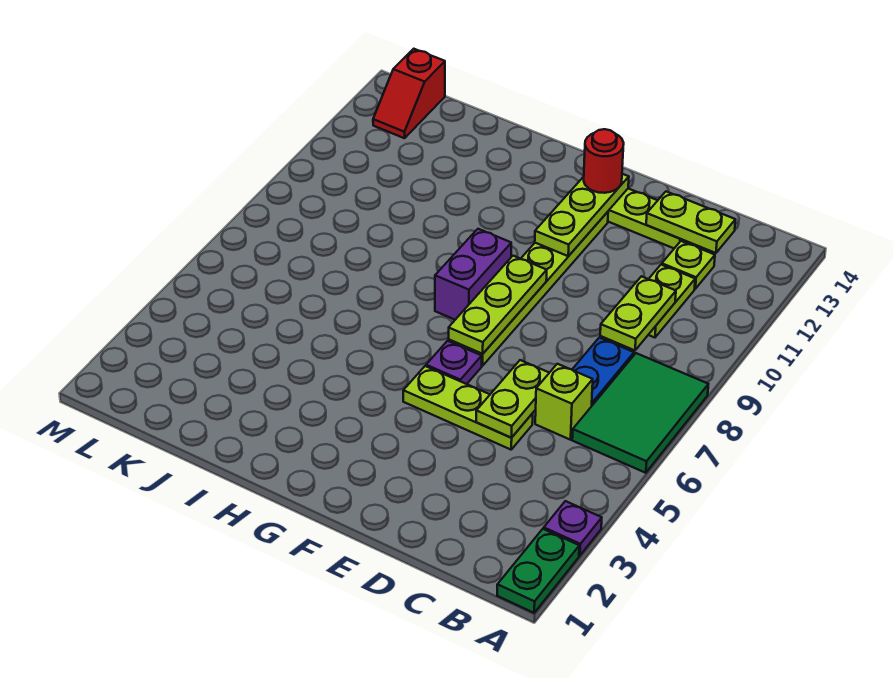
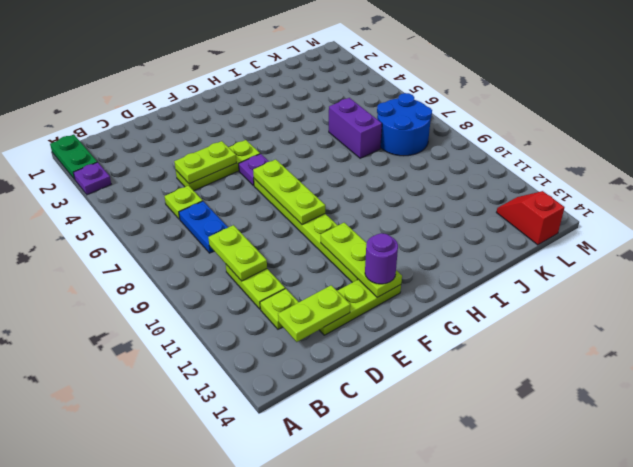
green tile A6:B8 level 1 -> none
lime brick C6 level 1 -> lime plate C6 level 1
lime plate D5:D6 level 2 -> lime plate D5:E5 level 2
red round brick F13 level 3 -> purple round brick F13 level 3
purple brick G8:G9 level 1 -> purple brick J6:J7 level 1
none -> blue round brick K7:L8 level 1

